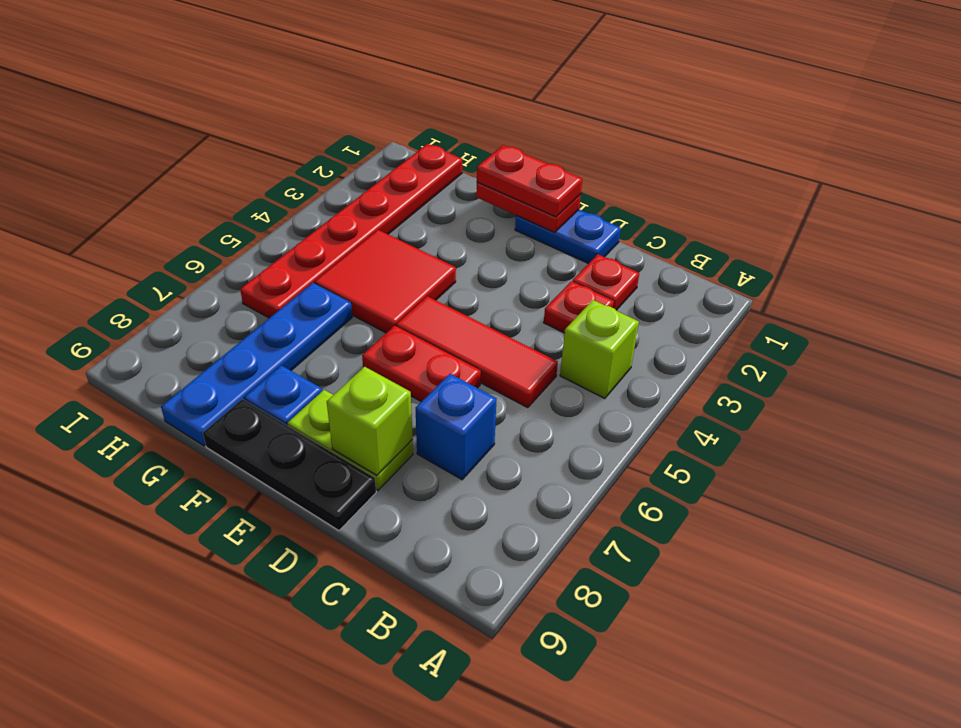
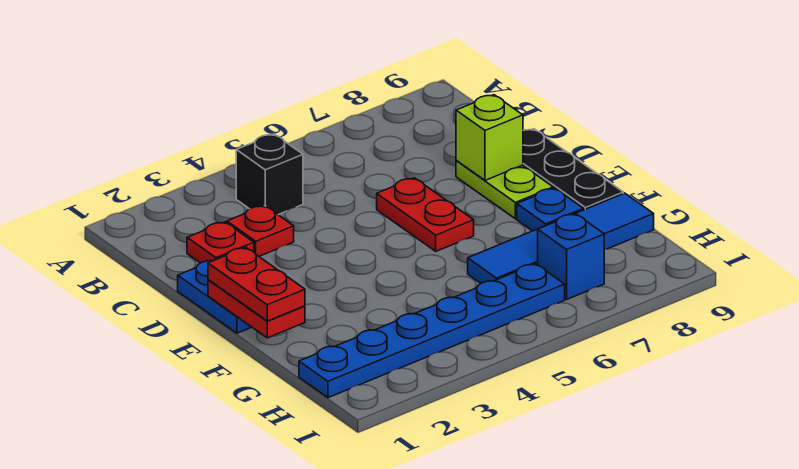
lime brick B4 level 1 -> black brick B4 level 1
red tile C5:E5 level 1 -> none
blue brick C7 level 1 -> blue brick H7 level 1
red tile F4:G5 level 1 -> none
blue plate G6:G9 level 1 -> blue tile G6:G9 level 1
red plate H1:H6 level 1 -> blue plate H1:H6 level 1

